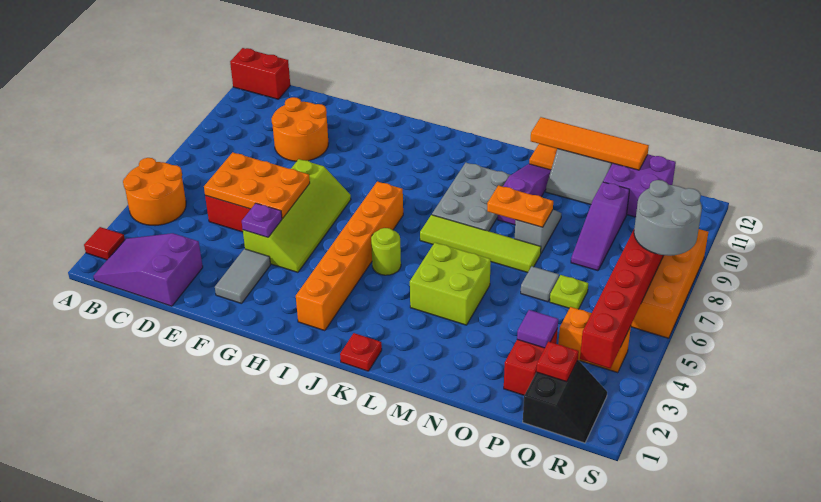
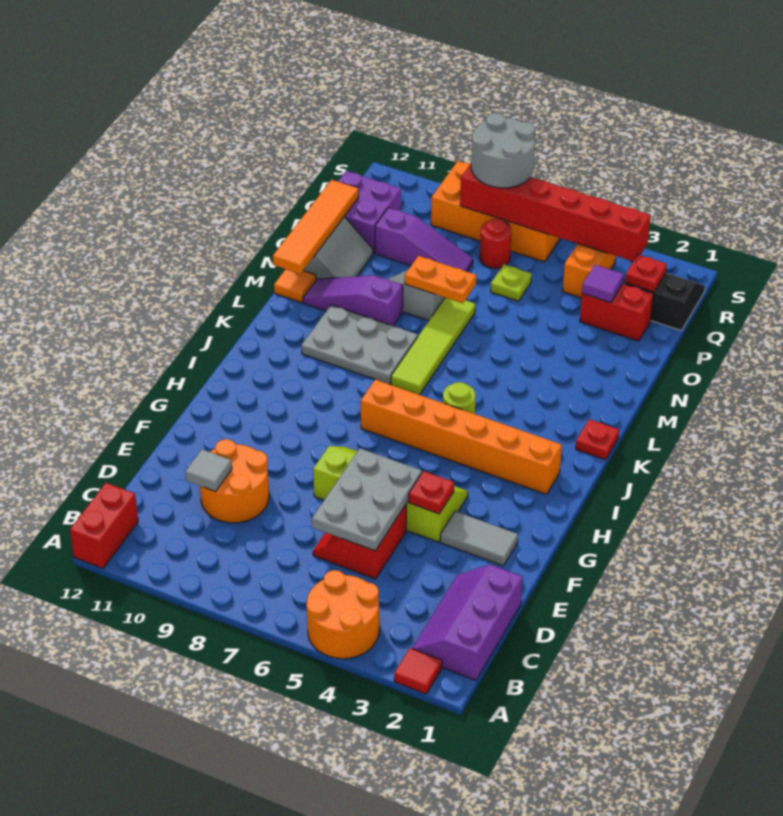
purple slope B1:D2 level 1 top D -> purple slope B1:D2 level 1 top 1
orange plate D5:F6 level 2 -> grey plate D5:F6 level 2
purple plate F4 level 2 -> red plate F4 level 2
lime brick L4:M5 level 1 -> none
orange plate M8:N8 level 2 -> orange plate N7:N8 level 2
grey tile O6 level 1 -> grey tile D10 level 2
none -> red round brick Q7 level 1

